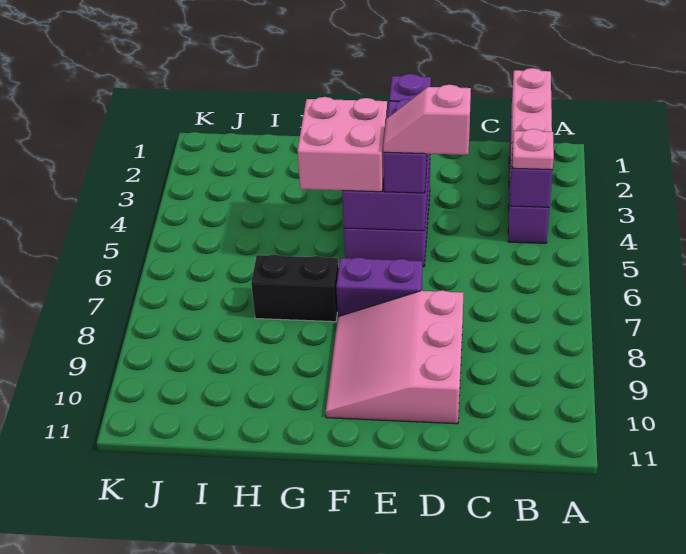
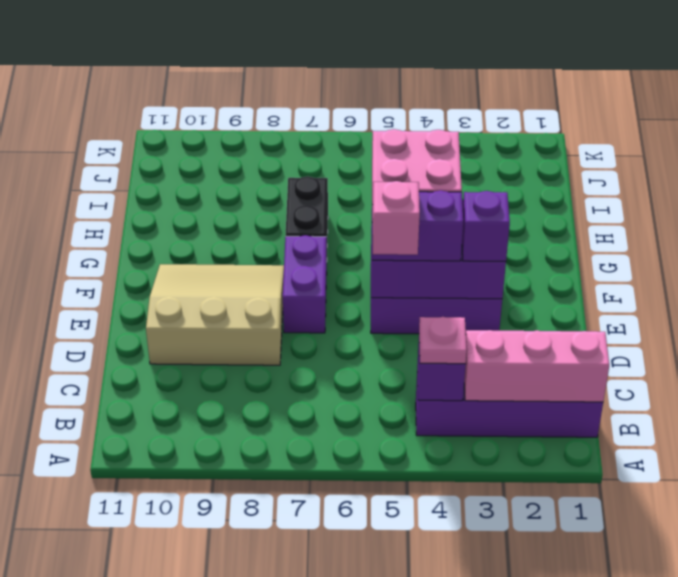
pink slope D8:F10 level 1 top D -> tan slope D8:F10 level 1 top D

